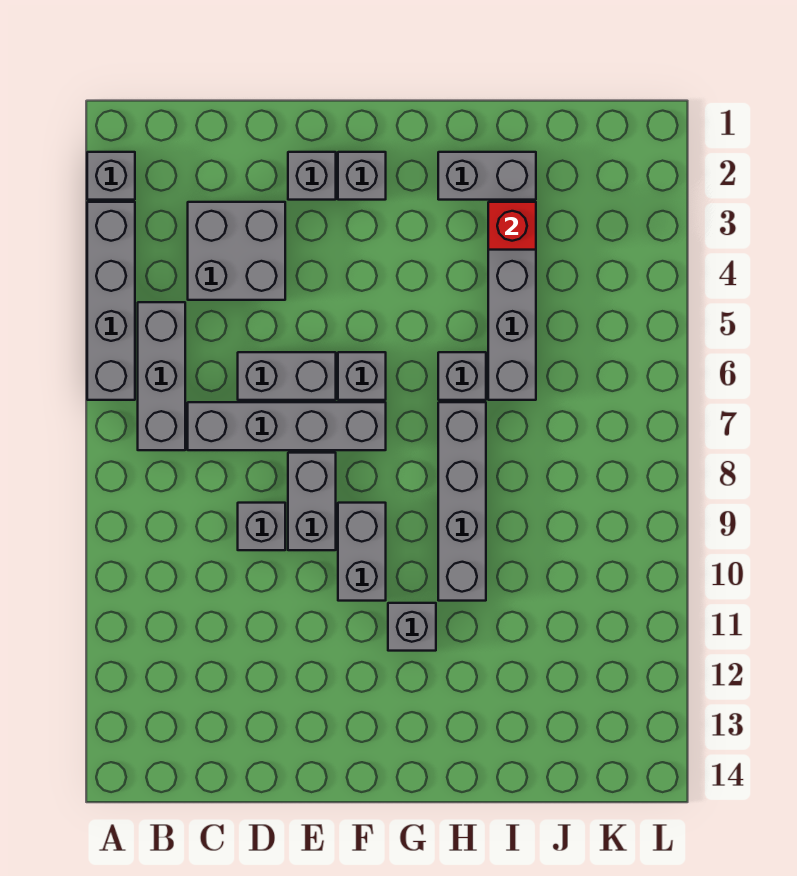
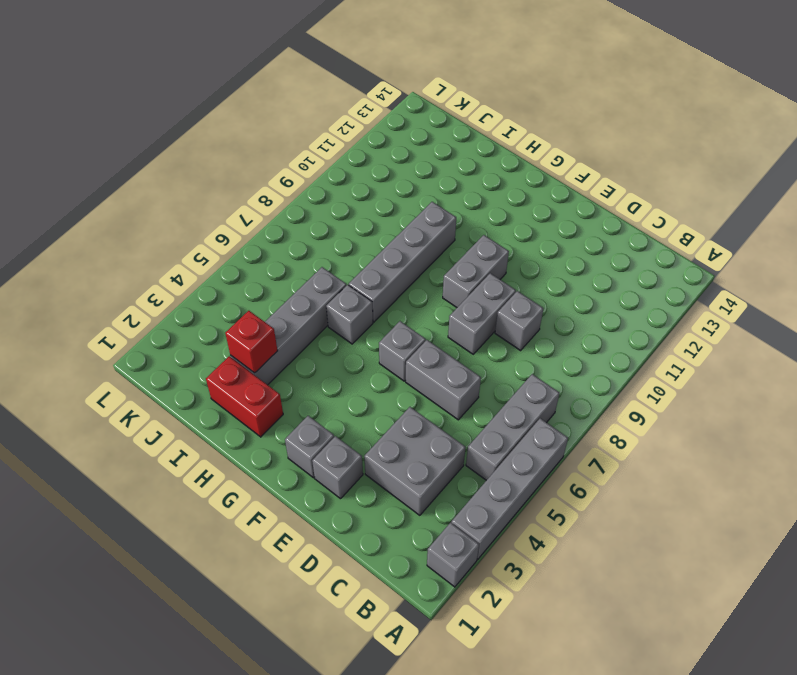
grey brick C7:F7 level 1 -> none
grey brick G11 level 1 -> none
grey brick H2:I2 level 1 -> red brick H2:I2 level 1

